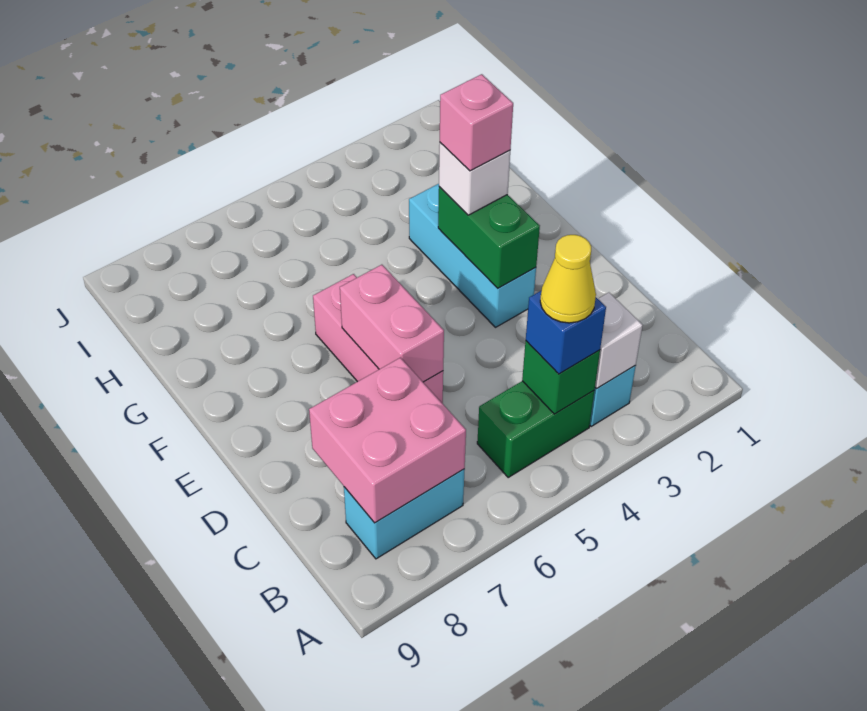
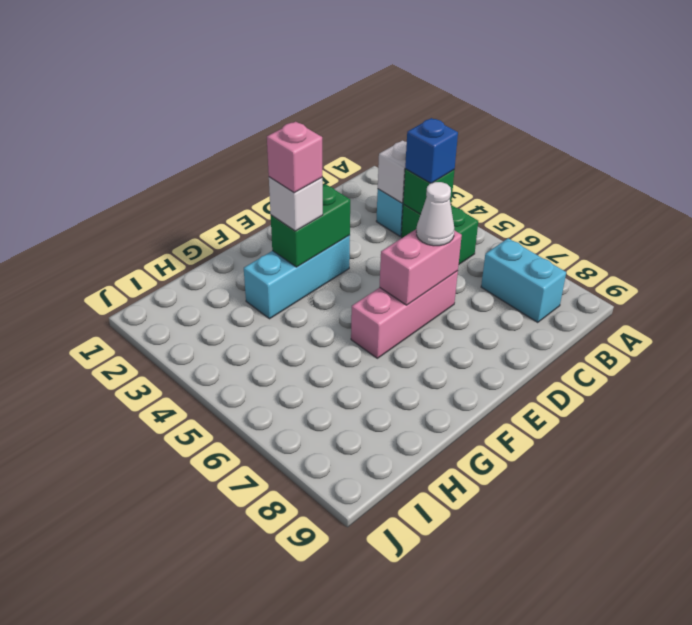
yellow cone B4 level 4 -> none
pink brick B7:C8 level 2 -> none
none -> white cone D6 level 3

